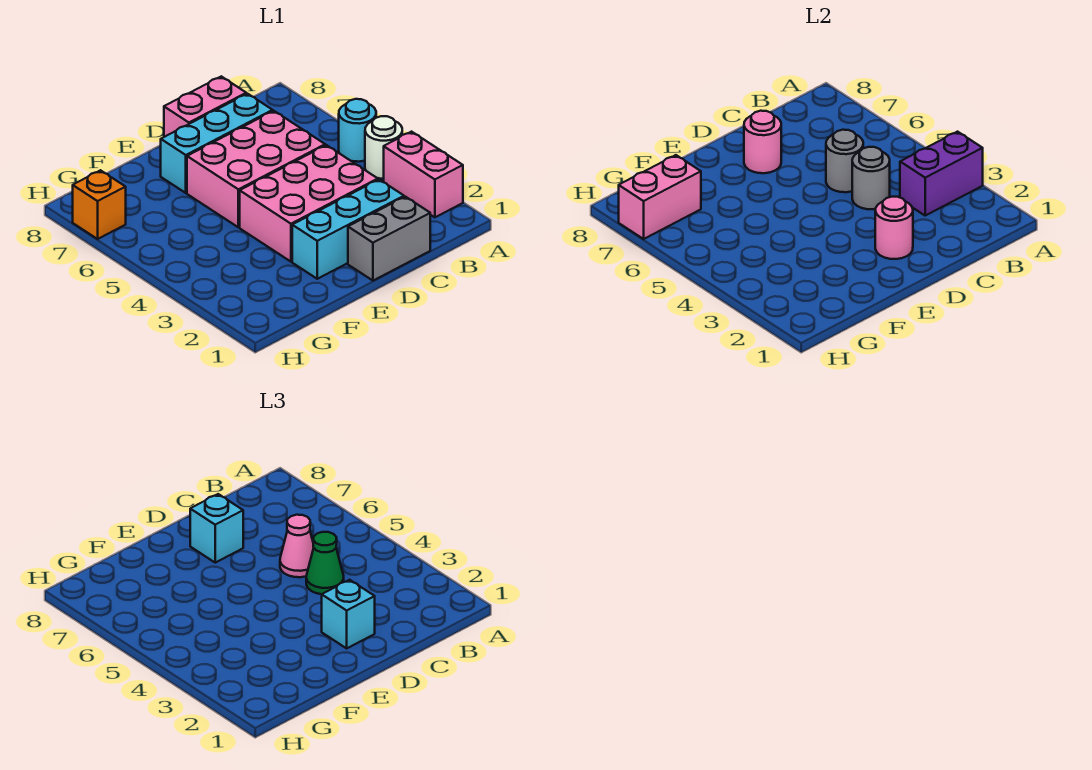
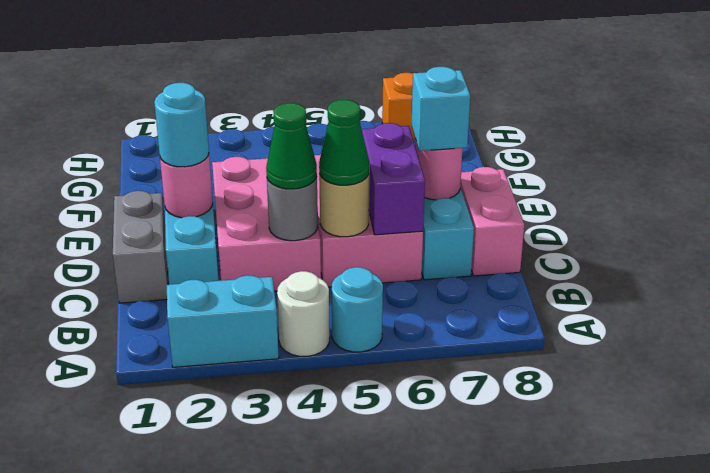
pink brick A2:A3 level 1 -> cyan brick A2:A3 level 1
purple brick A3:B3 level 2 -> purple brick C6:D6 level 2
grey round brick C5 level 2 -> tan round brick C5 level 2
pink cone C5 level 3 -> green cone C5 level 3
cyan brick D2 level 3 -> cyan round brick D2 level 3
pink brick G7:H7 level 2 -> none

